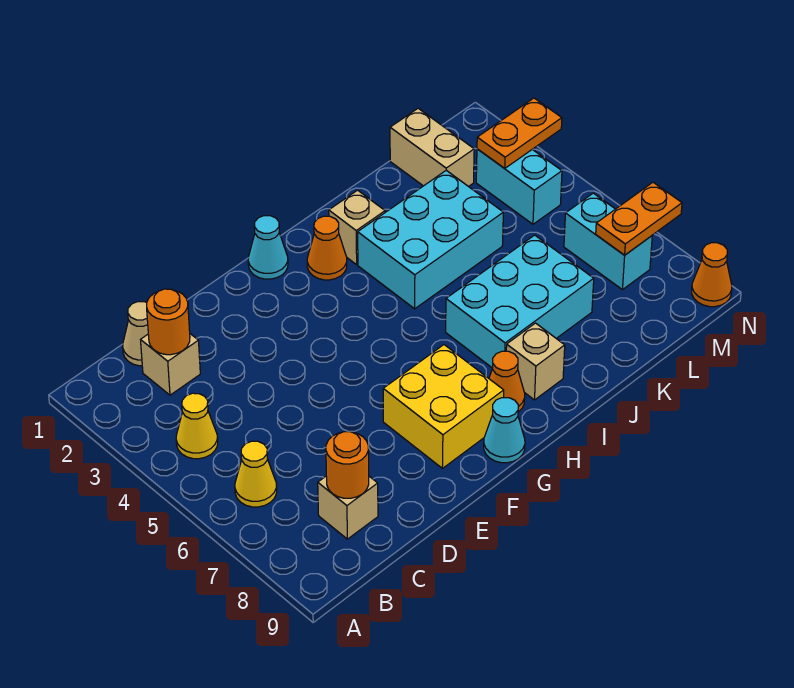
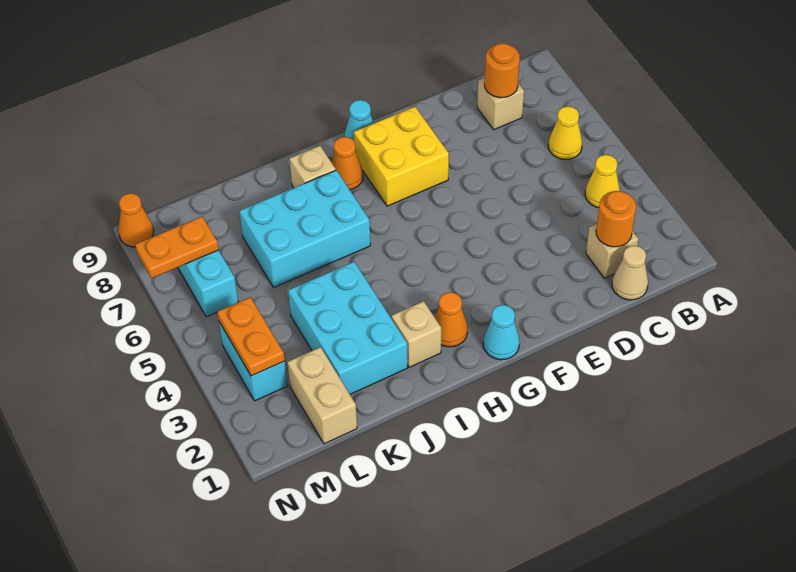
cyan brick I3:K4 level 1 -> cyan brick J2:K4 level 1
orange plate M3:N3 level 2 -> orange plate M3:M4 level 2

